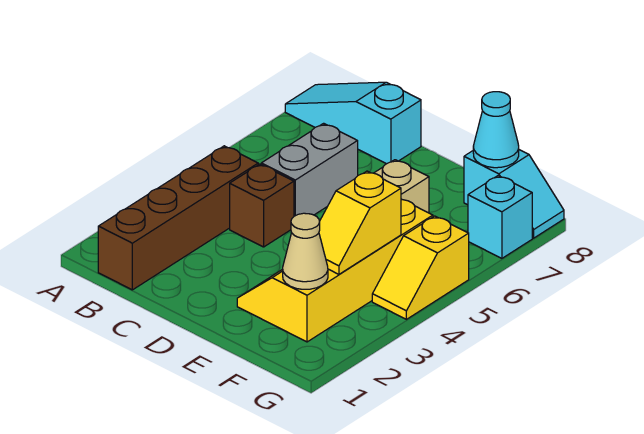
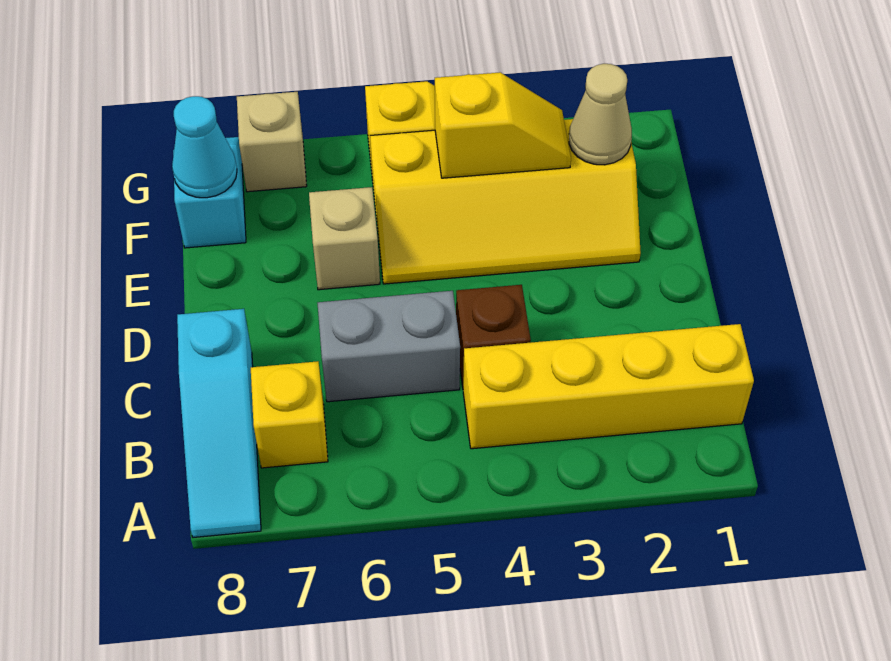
brown brick B1:B4 level 1 -> yellow brick B1:B4 level 1
none -> yellow brick B7 level 1
cyan brick G7 level 1 -> tan brick G7 level 1

